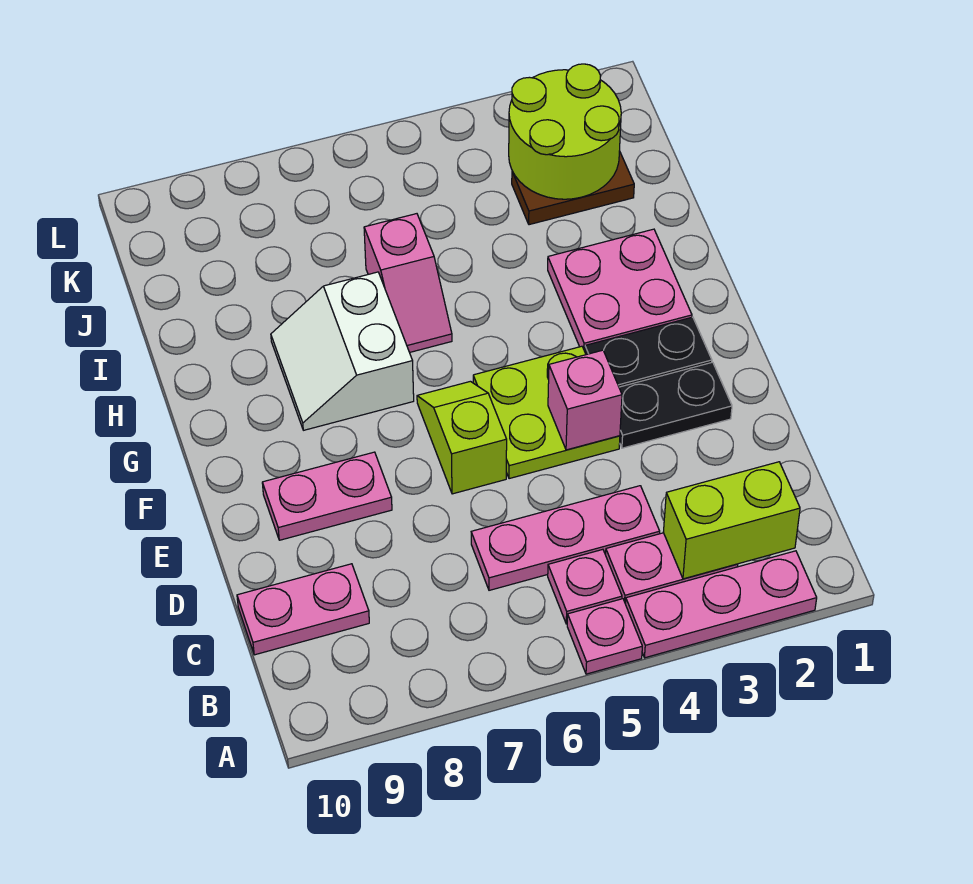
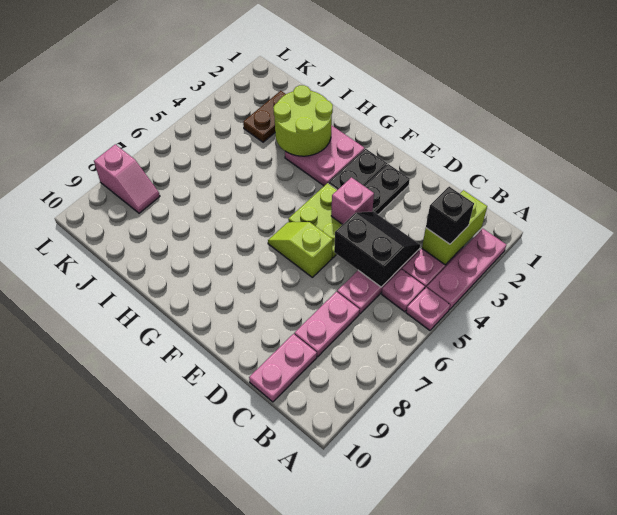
none -> black brick B3 level 3
none -> black slope C4:D5 level 2 top 5
pink plate E8:E9 level 1 -> pink plate C7:C8 level 1
white slope G7:H8 level 1 top 7 -> none
pink slope H6:I6 level 1 top I -> pink slope K8:L8 level 1 top L
lime round brick J2:K3 level 2 -> lime round brick H2:I3 level 2

